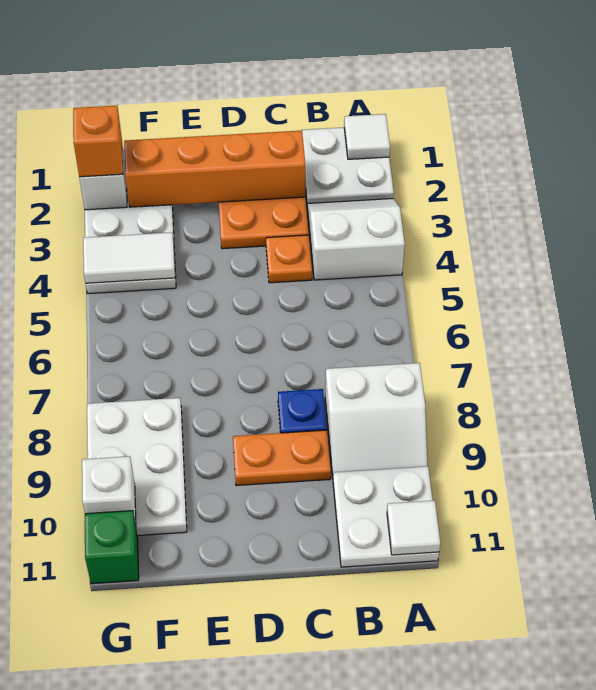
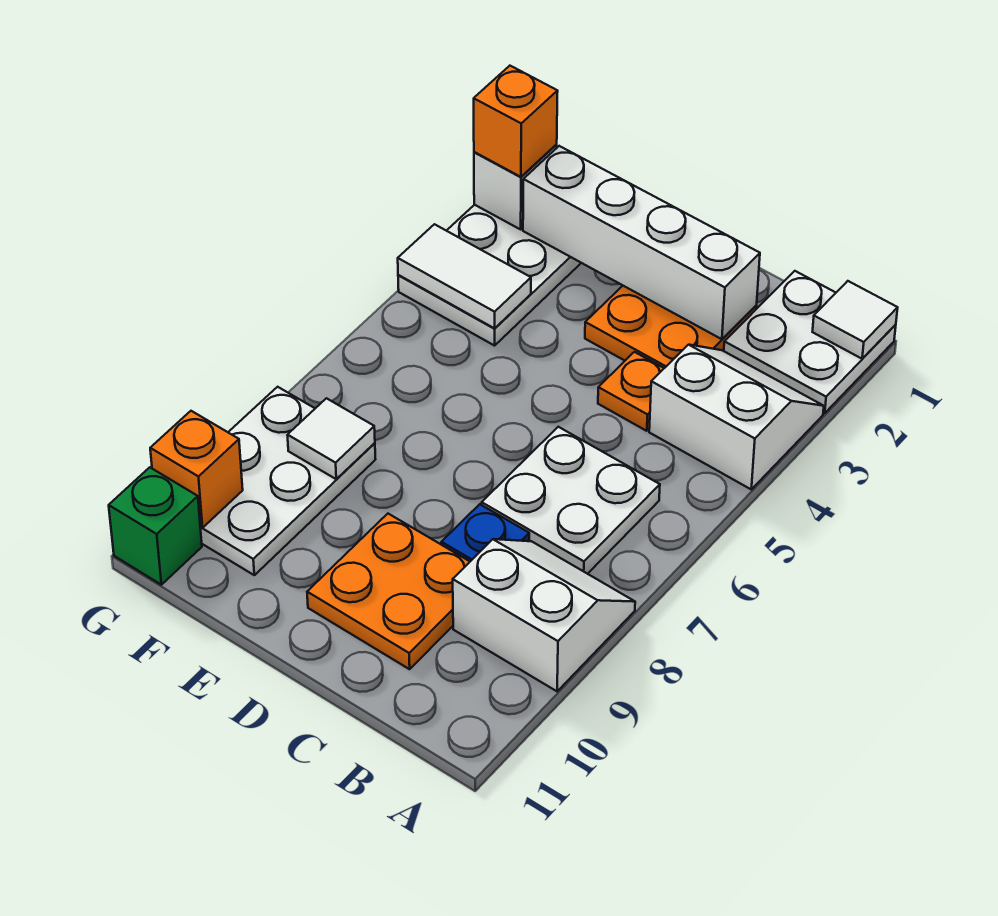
white slope A8:B9 level 1 top 8 -> white slope A8:B9 level 1 top 9
white plate A10:B11 level 1 -> white plate B6:C7 level 1
white tile A11 level 2 -> white tile F8 level 2
orange brick C2:F2 level 2 -> white brick C2:F2 level 2
orange plate C9:D9 level 1 -> orange plate C9:D10 level 1
white brick G10 level 2 -> orange brick G10 level 2

